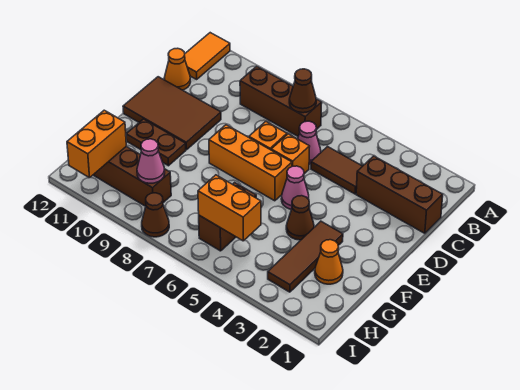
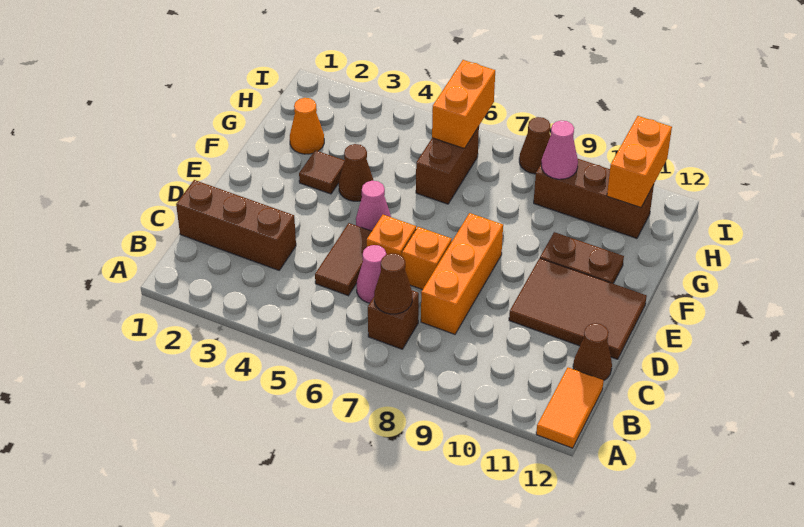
brown brick B7:B9 level 1 -> brown brick B7 level 1
brown tile C4:C5 level 1 -> brown tile C5:D5 level 1
orange cone C12 level 1 -> brown cone C12 level 1
orange brick E6:E8 level 1 -> orange brick C8:E8 level 1
brown tile F3:H3 level 1 -> brown tile F3 level 1
orange brick H5:H6 level 2 -> orange brick H6:I6 level 2

